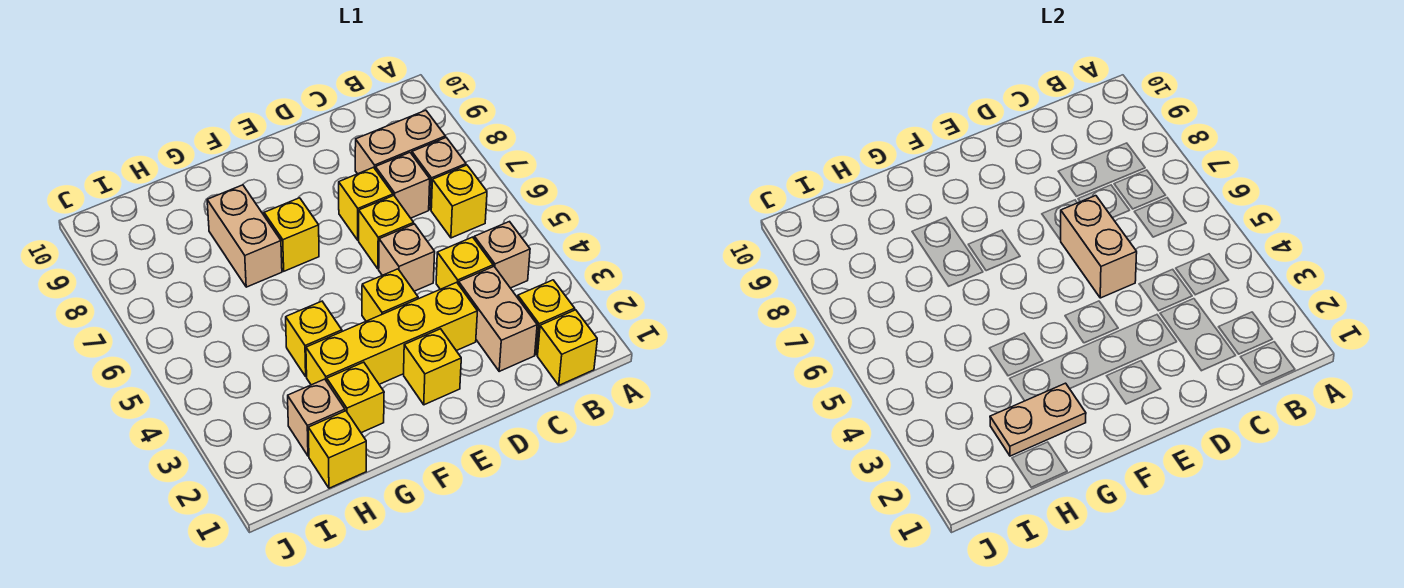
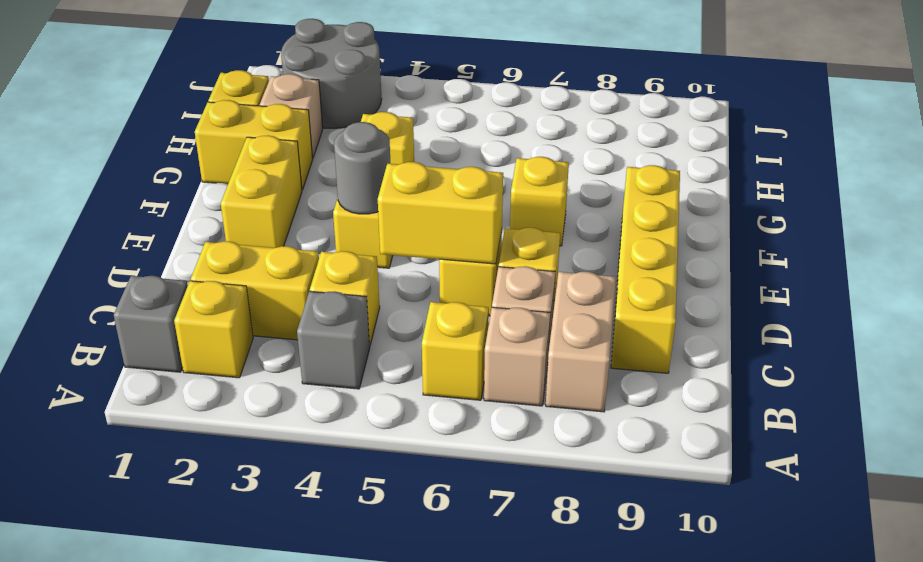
yellow brick B1 level 1 -> grey brick B1 level 1
tan brick B4 level 1 -> grey brick B4 level 1
tan brick C2:C3 level 1 -> yellow brick C2:C3 level 1
yellow brick D3:G3 level 1 -> yellow brick C9:F9 level 1
tan brick D5 level 1 -> none
tan brick D5:D6 level 2 -> yellow brick D5:D6 level 2
yellow brick E2 level 1 -> yellow brick E2:F2 level 1
none -> grey round brick E4 level 2
yellow brick G2 level 1 -> yellow brick G1:G2 level 1
tan plate G2:H2 level 2 -> none
tan brick G7:G8 level 1 -> none
none -> grey round brick I2:J3 level 1

